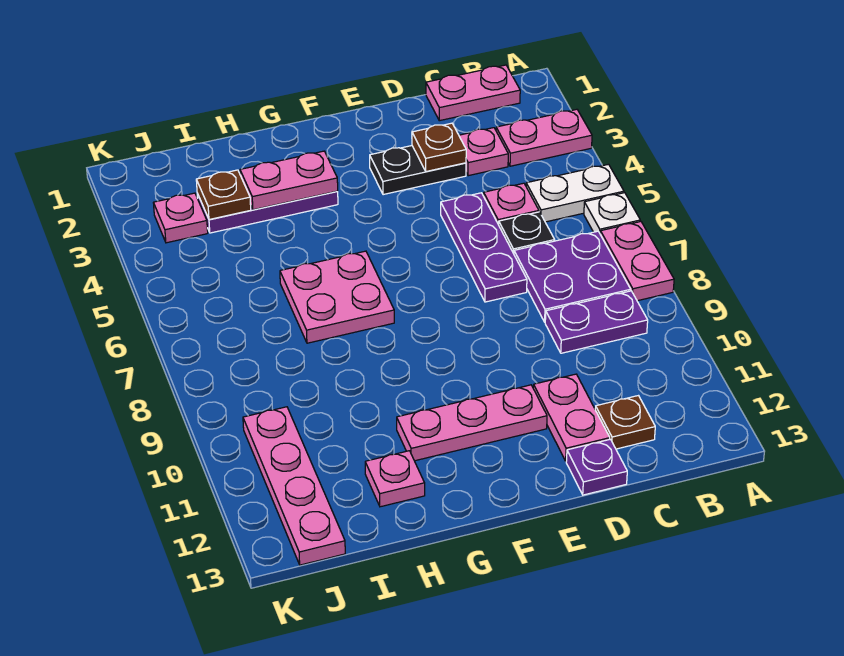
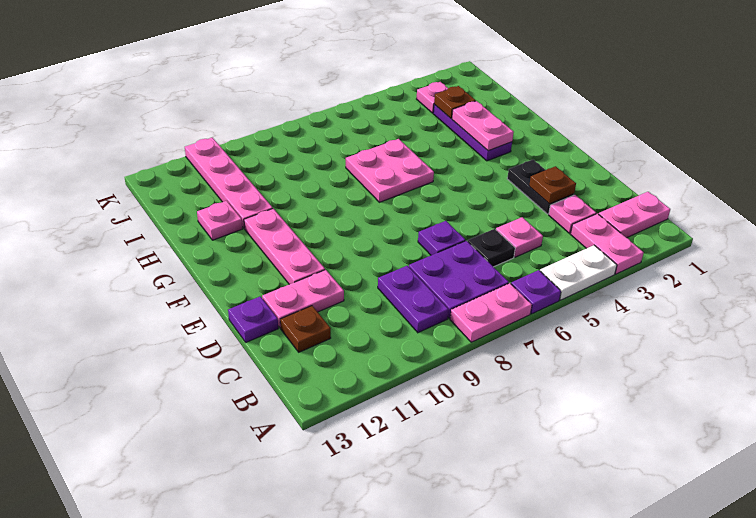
white plate A5:B5 level 1 -> white plate A4:A5 level 1
white plate A6 level 1 -> purple plate A6 level 1
pink plate B1:C1 level 1 -> pink plate B1:B2 level 1
purple plate D5:D7 level 1 -> purple plate D7 level 1
pink plate J10:J13 level 1 -> pink plate H11:K11 level 1

